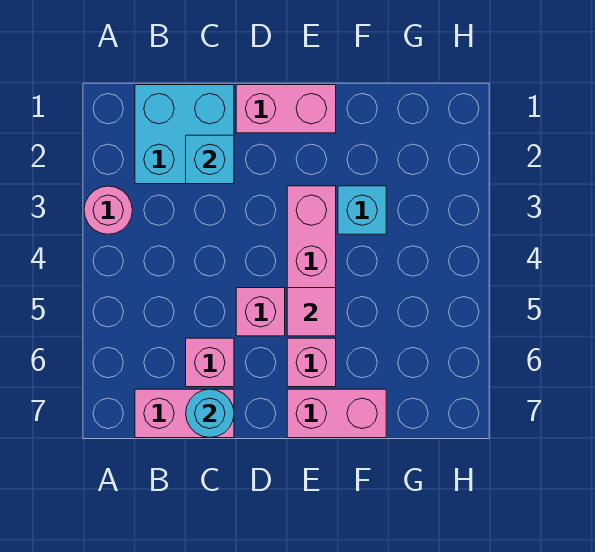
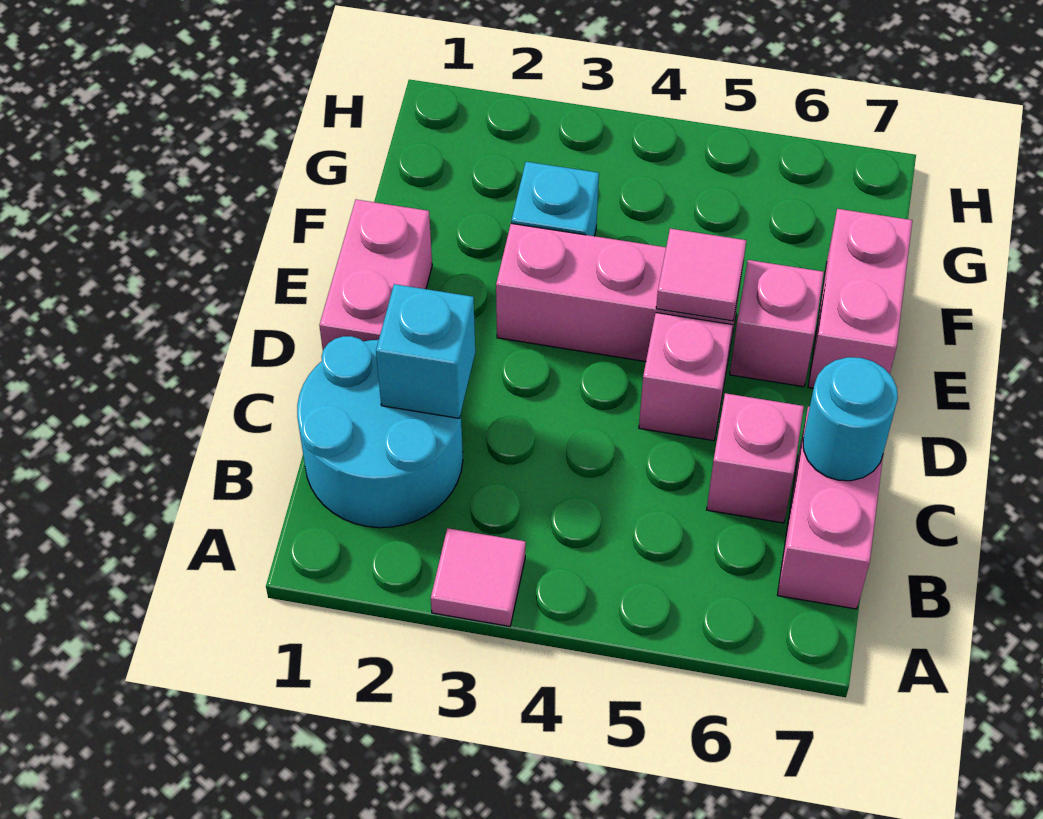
pink round brick A3 level 1 -> pink tile A3 level 1
cyan brick B1:C2 level 1 -> cyan round brick B1:C2 level 1

